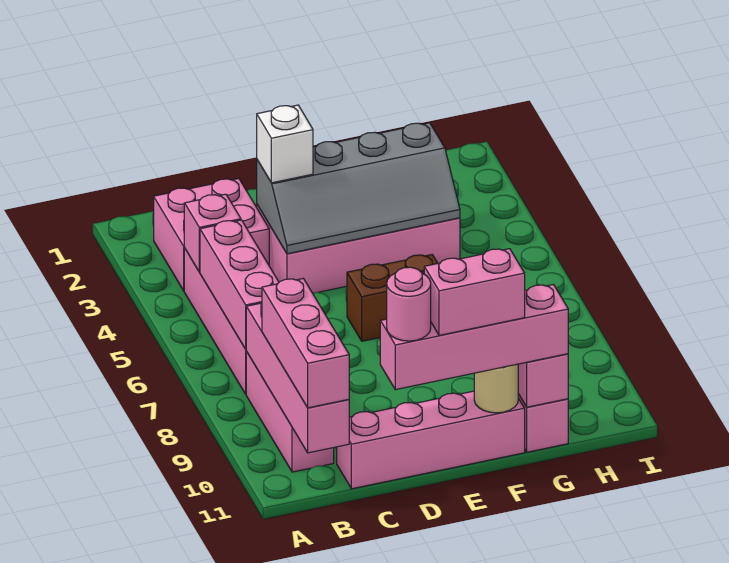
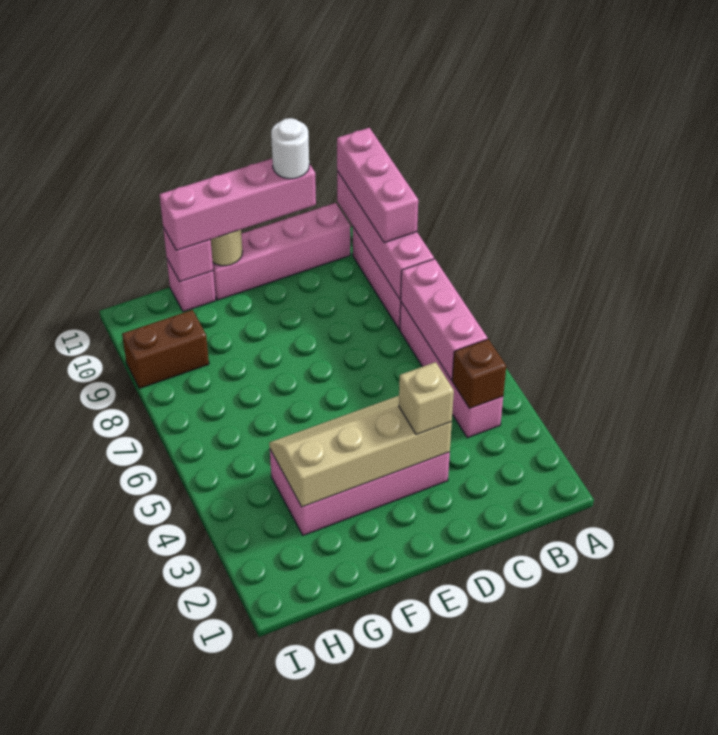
pink brick B2:C3 level 1 -> none
pink brick B4 level 2 -> brown brick B4 level 2
grey slope D3:G4 level 2 top 3 -> tan slope D3:G4 level 2 top 3
white brick D3 level 3 -> tan brick D3 level 3
pink round brick D11 level 4 -> white round brick D11 level 4
brown brick E6:F6 level 1 -> brown brick H9:I9 level 1
pink brick E11:F11 level 4 -> none

